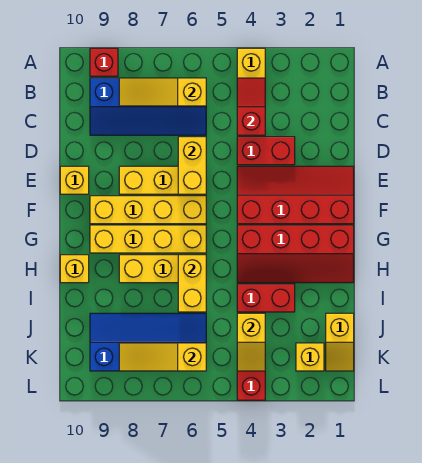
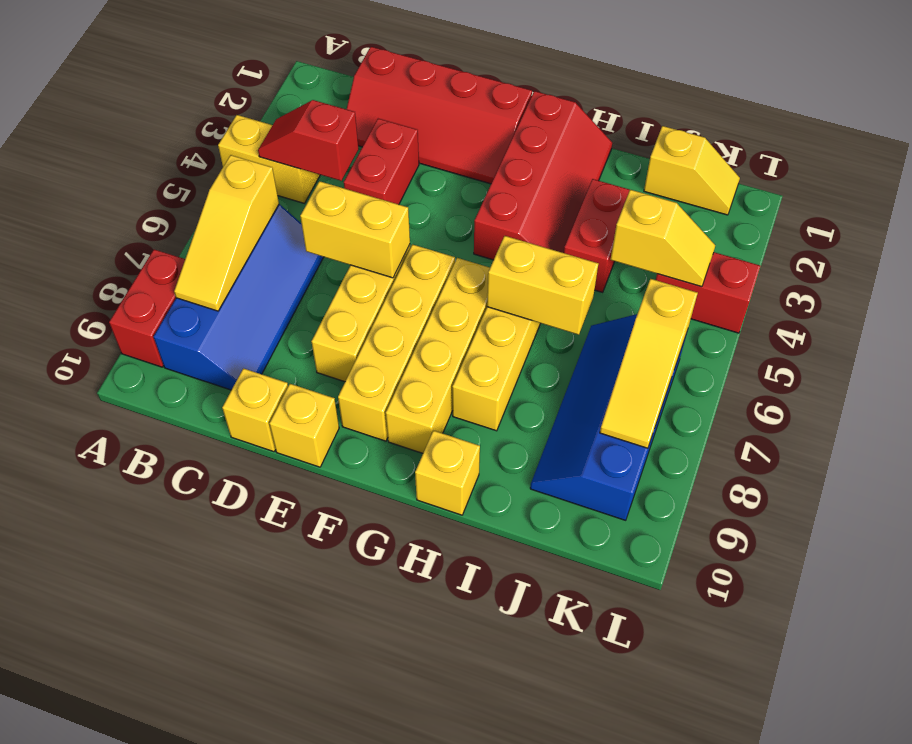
red brick A9 level 1 -> red brick A8:A9 level 1
red slope E1:F4 level 1 top F -> red slope C1:F2 level 1 top 1
yellow brick K2 level 1 -> yellow brick D10 level 1

